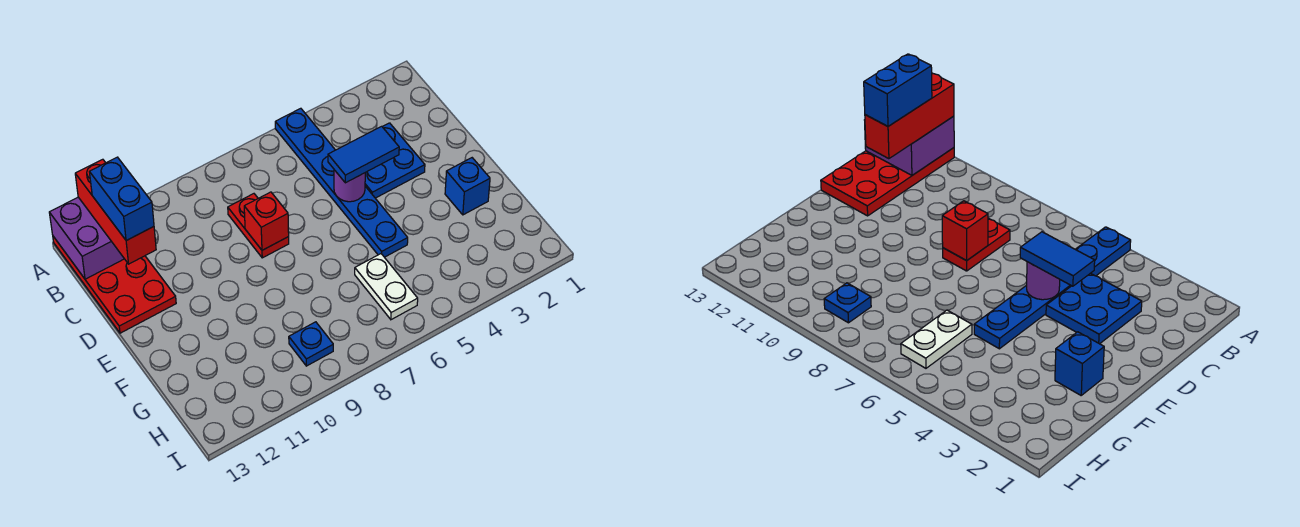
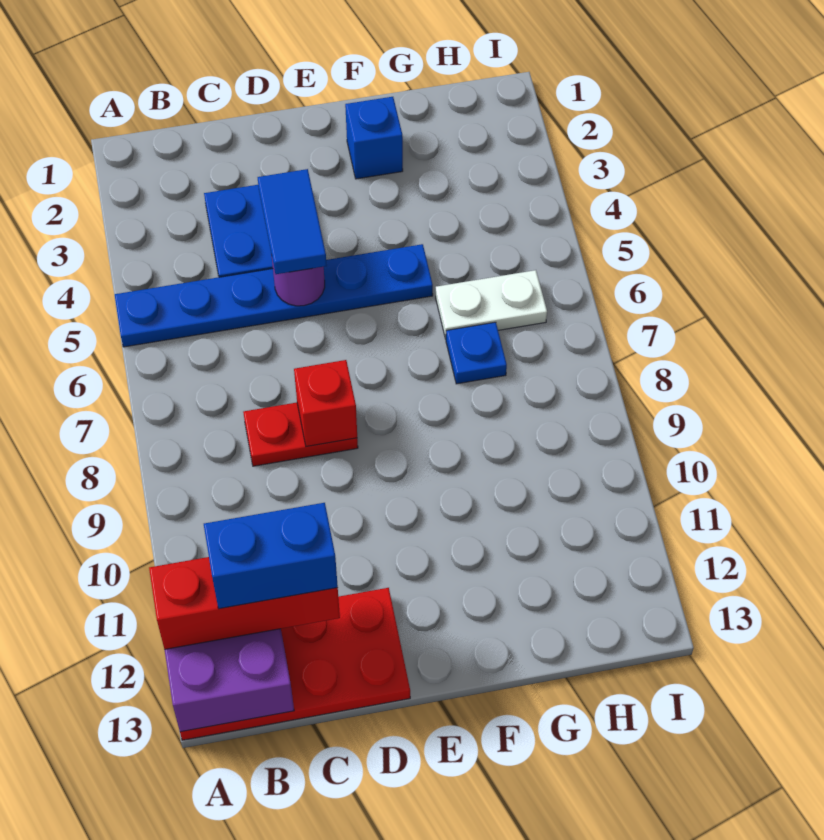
blue plate H9 level 1 -> blue plate G7 level 1

